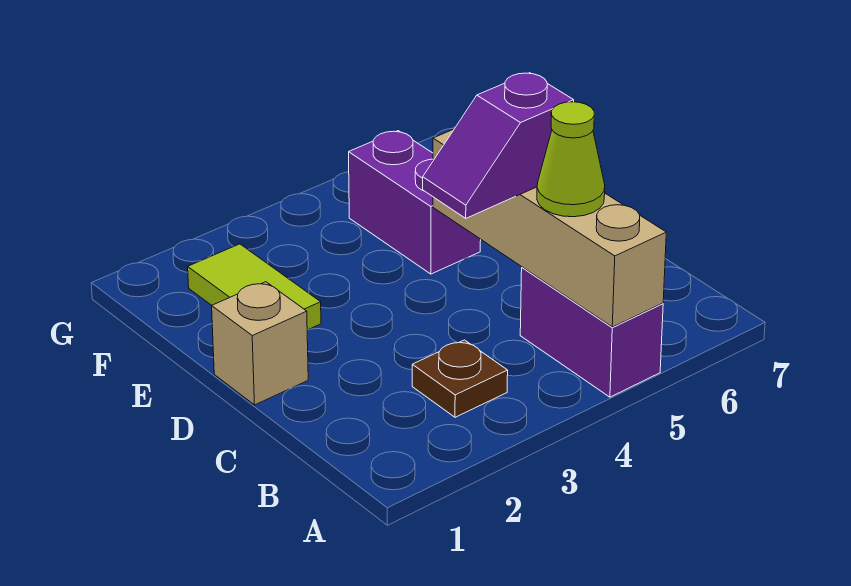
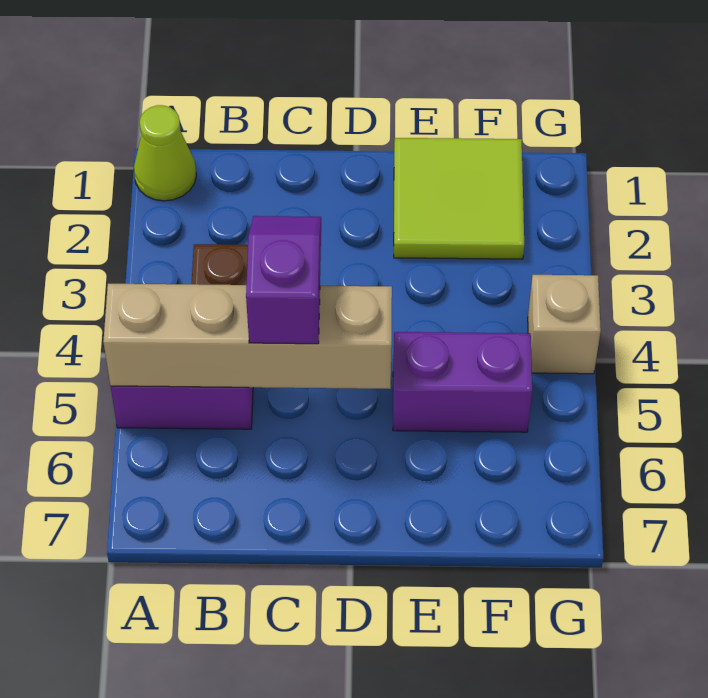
lime cone B5 level 3 -> lime cone A1 level 1
tan brick D1 level 1 -> tan brick G4 level 1
lime tile E2:F2 level 1 -> lime tile E1:F2 level 1

